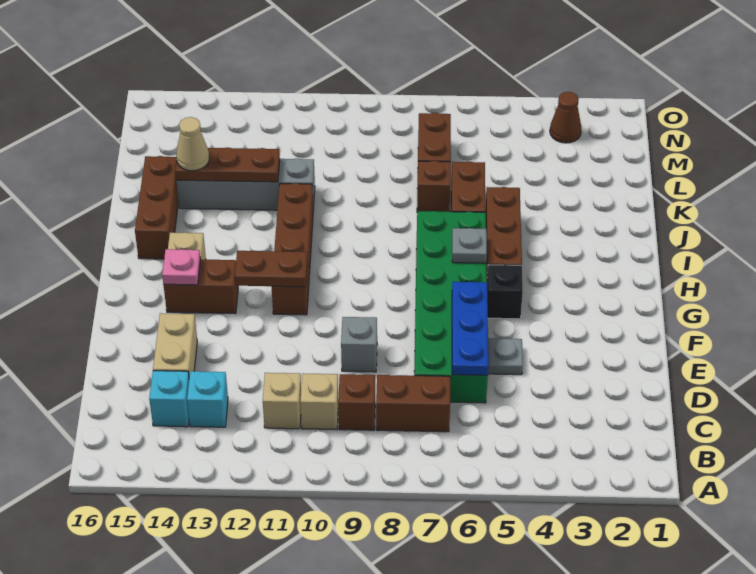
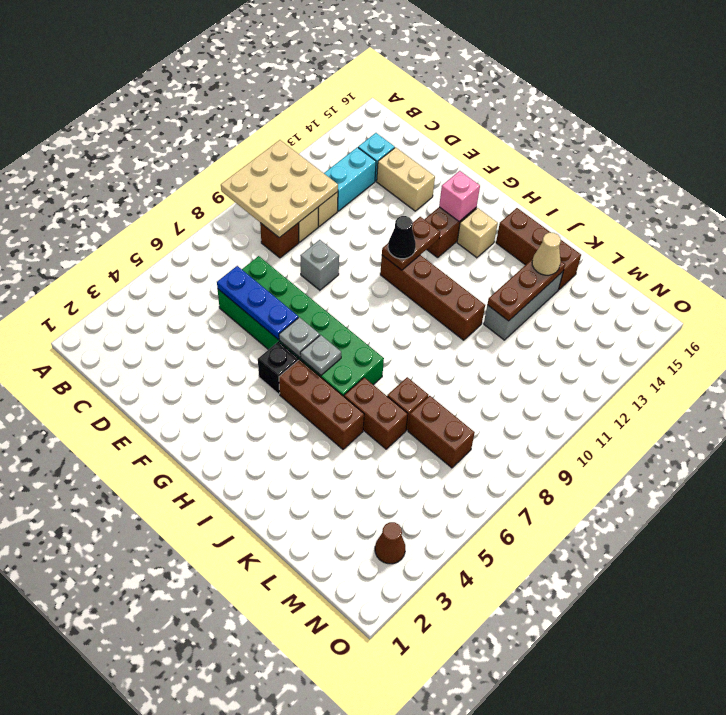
none -> tan plate A9:C11 level 2
brown brick C7:C8 level 1 -> none
cyan brick C13 level 1 -> cyan brick C12:C13 level 1
grey plate E5 level 1 -> grey plate G6 level 2
none -> black cone G11 level 3
pink plate G14 level 2 -> pink brick G14 level 2
grey brick K11:K14 level 1 -> grey brick K12:K14 level 1

